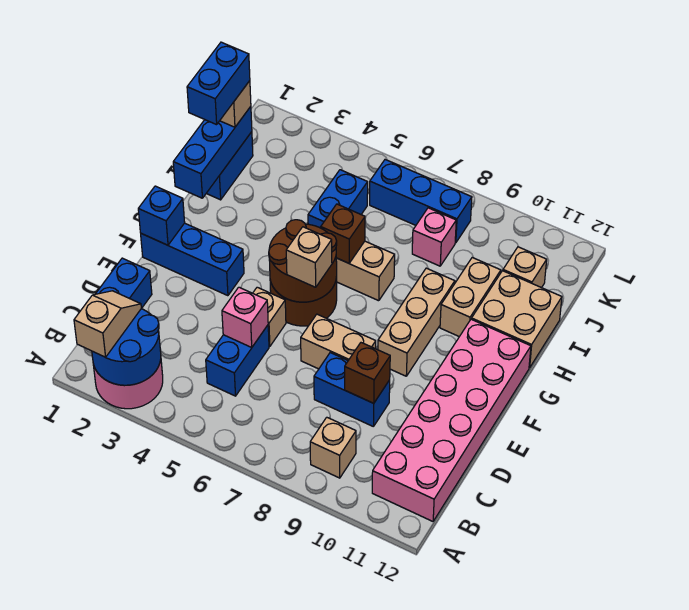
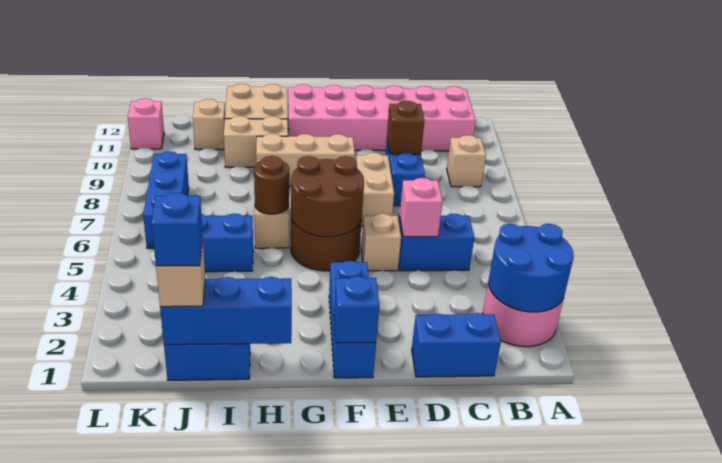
tan slope A2:B2 level 3 top A -> none
tan brick F6 level 3 -> none
brown brick H6 level 2 -> brown round brick H6 level 2
blue brick I1:J1 level 4 -> blue brick J1 level 4
pink brick J8 level 1 -> pink brick L11 level 1

